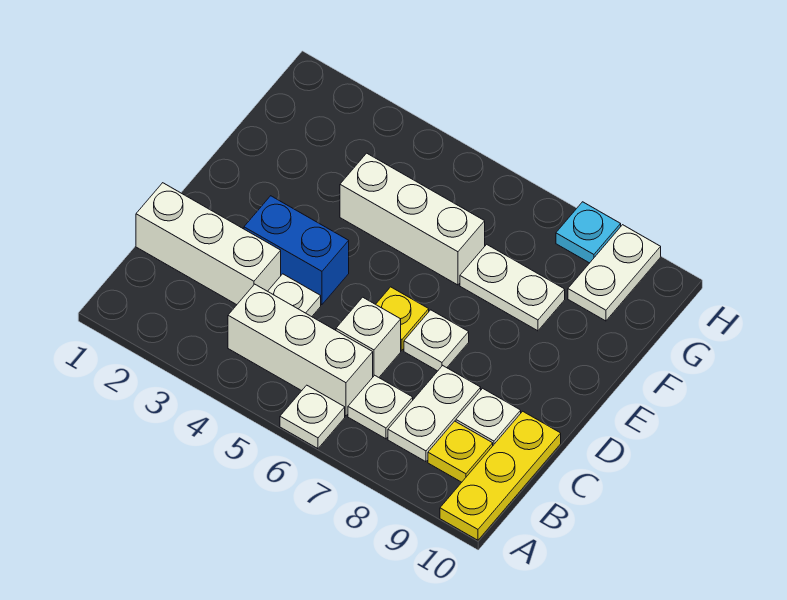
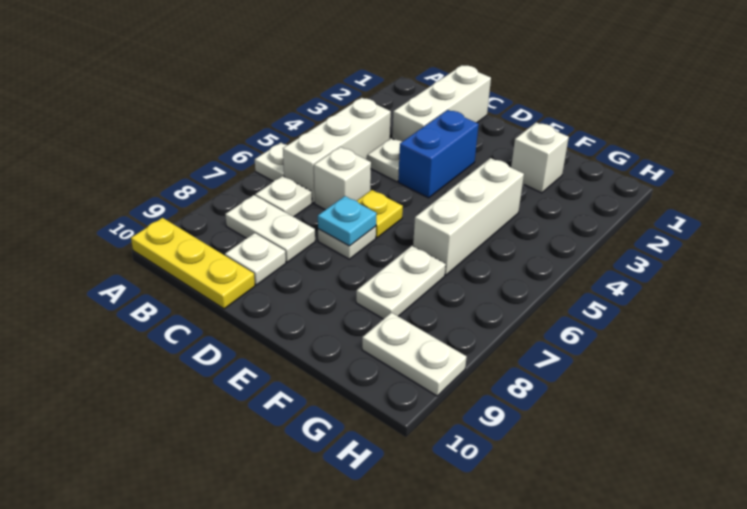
yellow plate B9 level 1 -> none
none -> white brick F2 level 1
cyan plate H8 level 1 -> cyan plate D7 level 2

